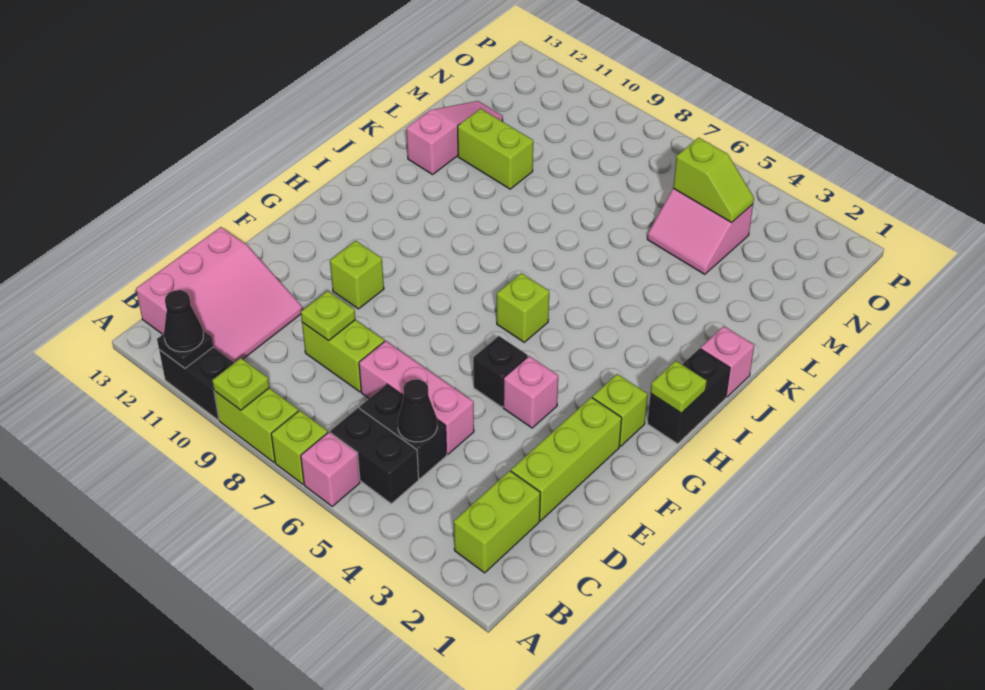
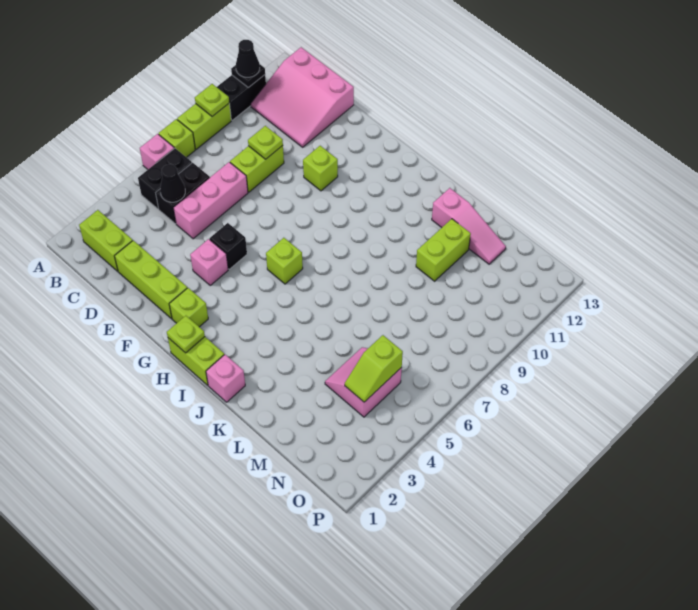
black brick H1:I1 level 1 -> lime brick H1:I1 level 1

